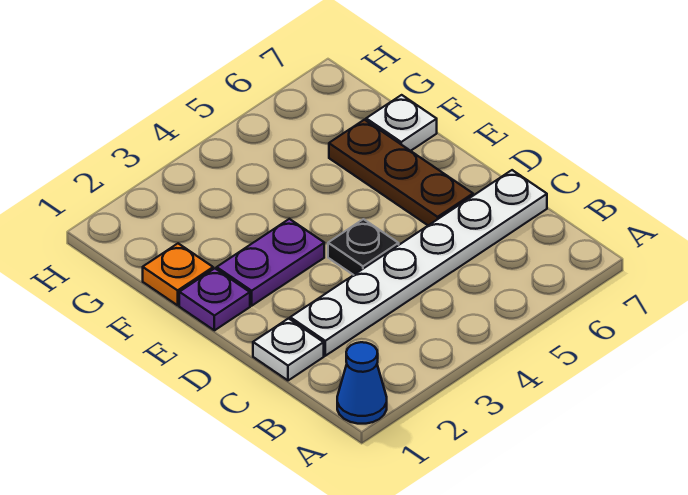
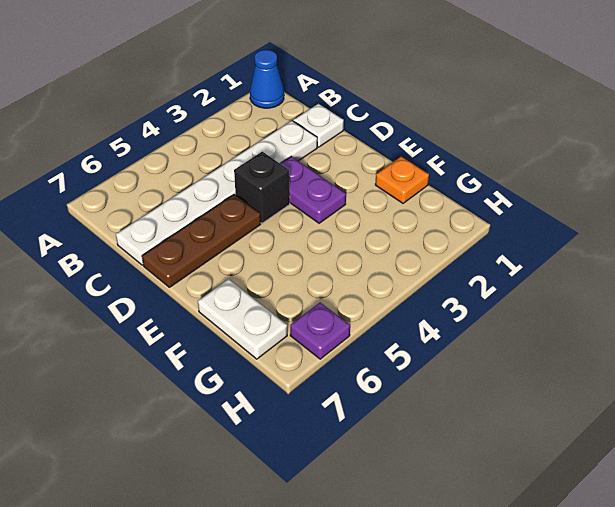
black plate D4 level 1 -> black brick D4 level 1
brown plate D6:F6 level 1 -> brown plate D5:D7 level 1
purple plate E1 level 1 -> purple plate H6 level 1
purple plate E2:E3 level 1 -> purple plate D3:E3 level 1
white plate F7 level 1 -> white plate F7:G7 level 1

